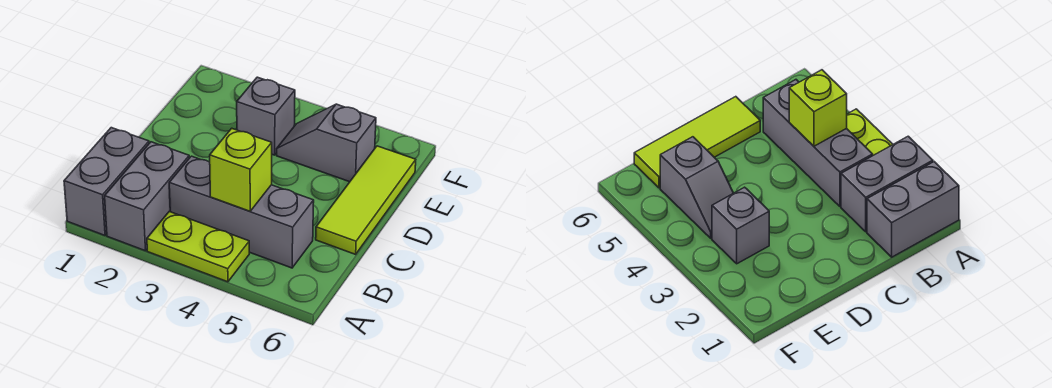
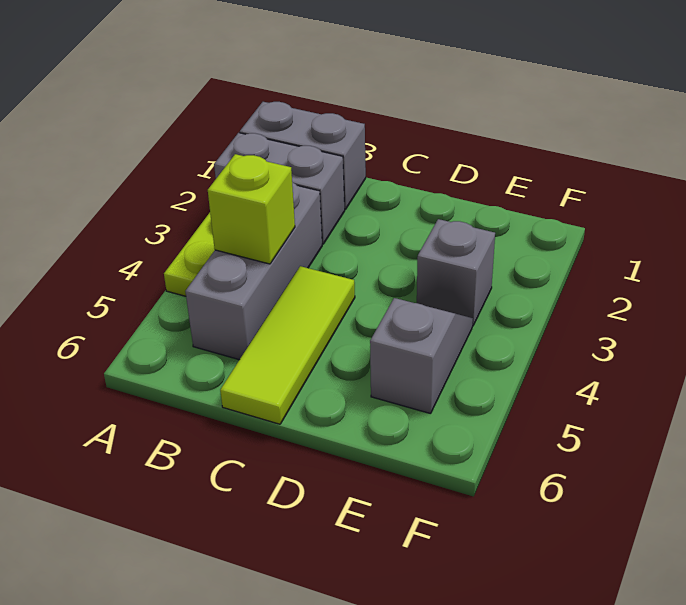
lime tile C6:E6 level 1 -> lime tile C4:C6 level 1

